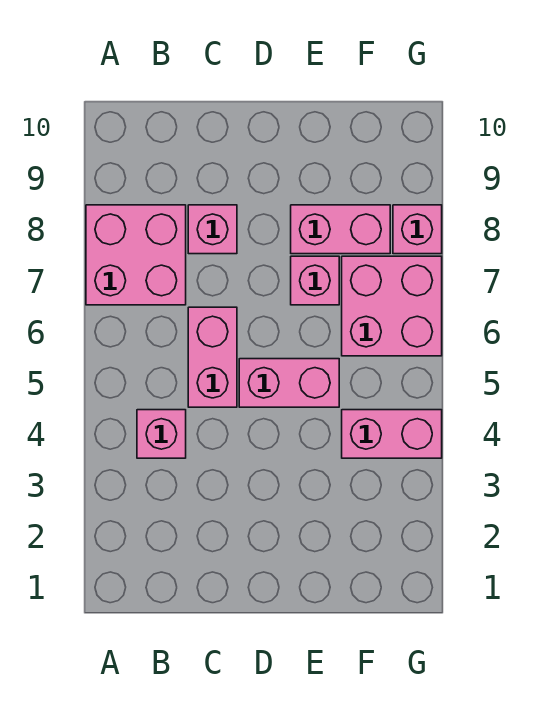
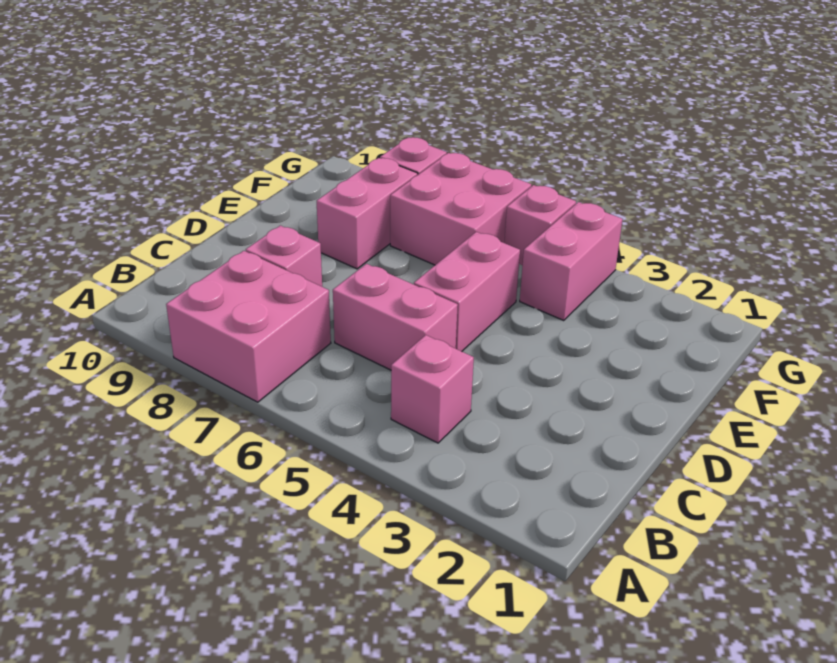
pink brick E7 level 1 -> pink brick G5 level 1

